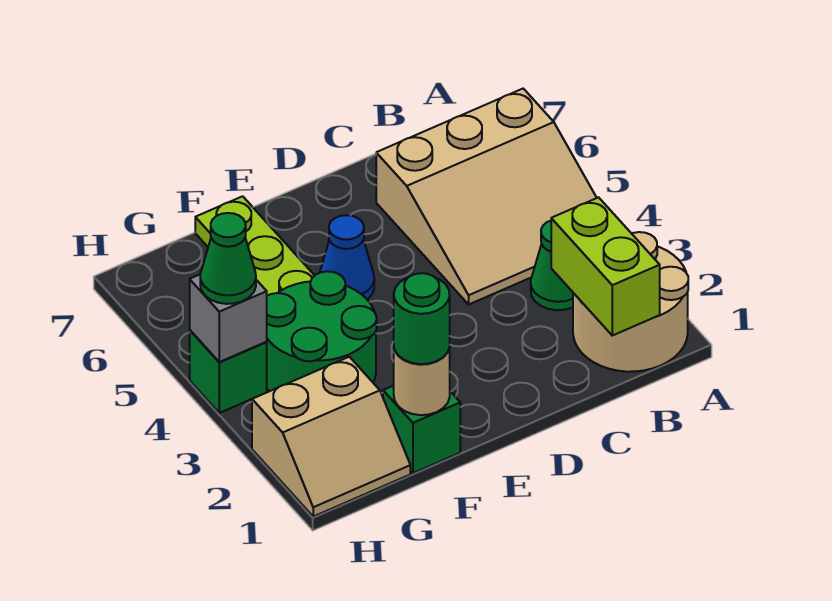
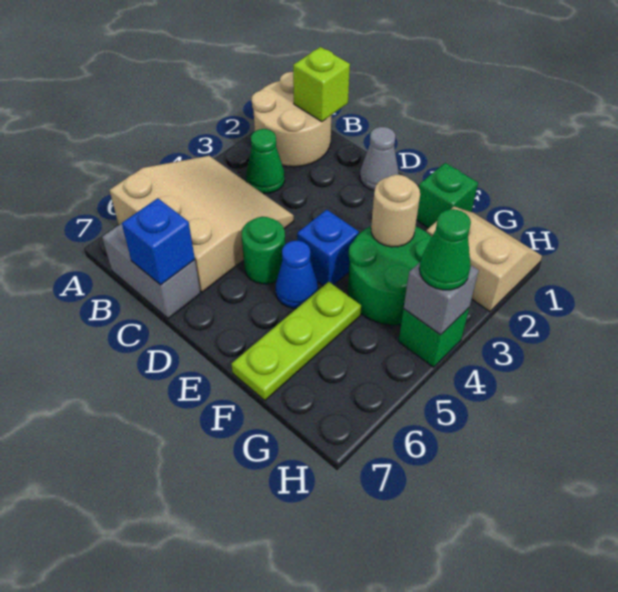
lime brick B1:B2 level 2 -> lime brick B1 level 2
none -> grey brick B7:C7 level 1
none -> blue brick C7 level 2
none -> grey cone D1 level 1
none -> blue brick E4 level 1
tan round brick F1 level 2 -> tan round brick F3 level 2
green round brick F1 level 3 -> green round brick D5 level 1

